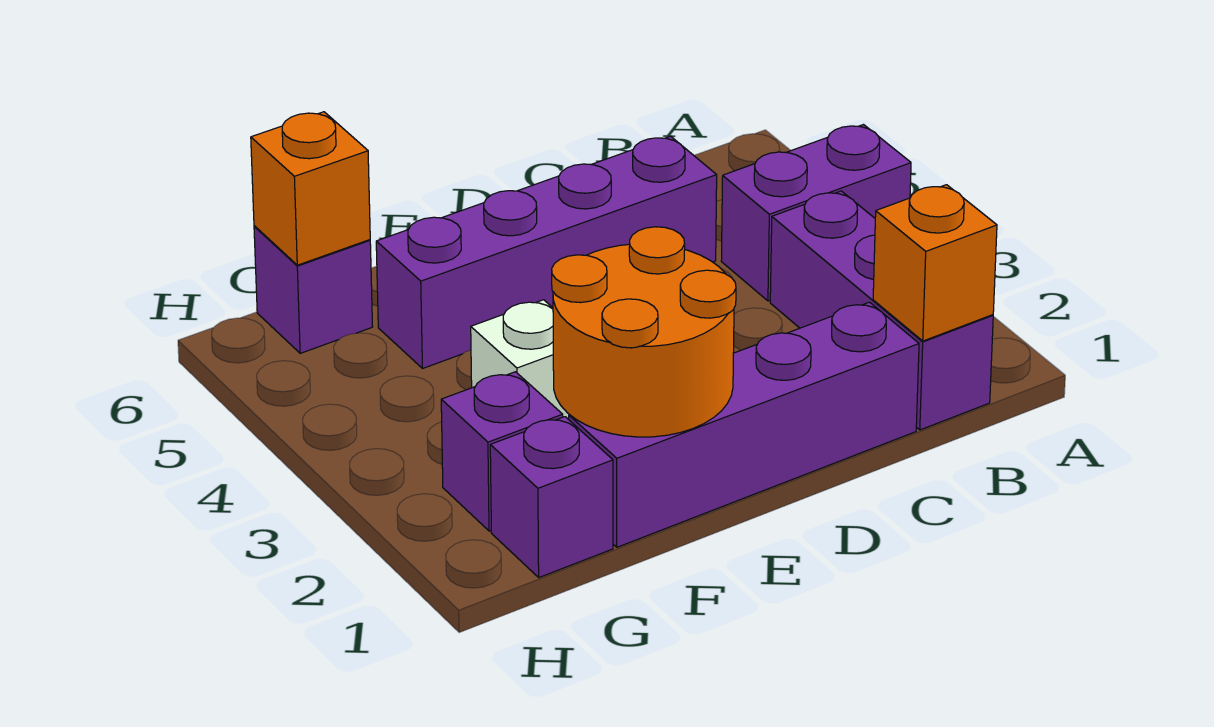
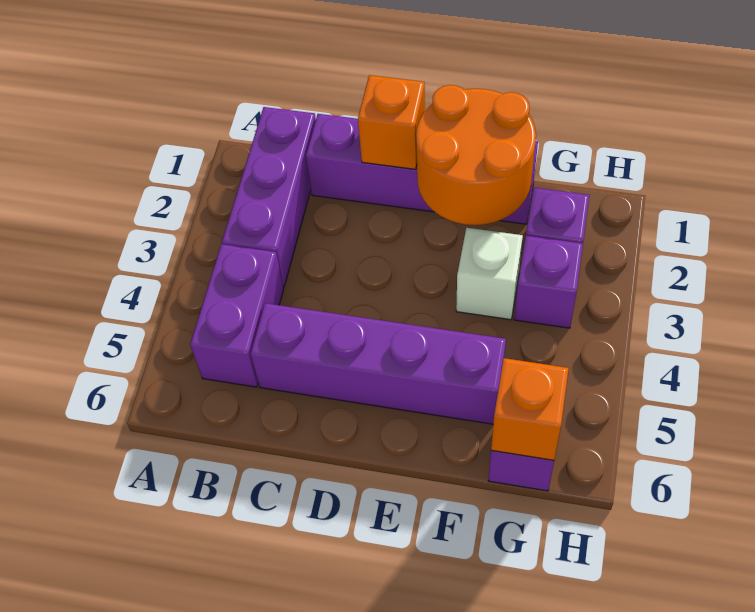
purple brick A4:B4 level 1 -> purple brick B4:B5 level 1
orange brick B1 level 2 -> orange brick D1 level 2
purple brick G1 level 1 -> purple brick G3 level 1

